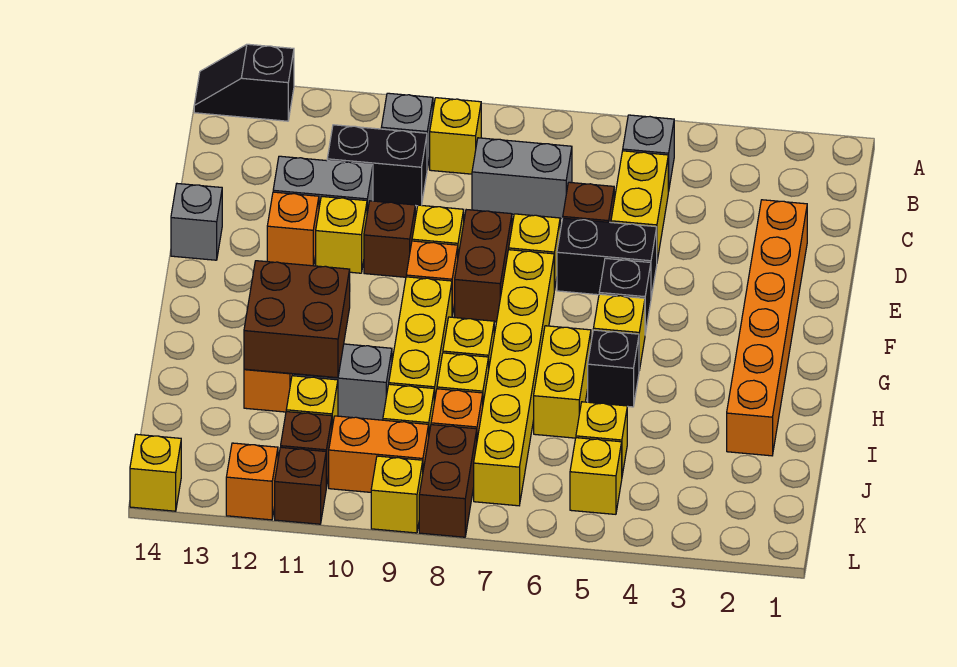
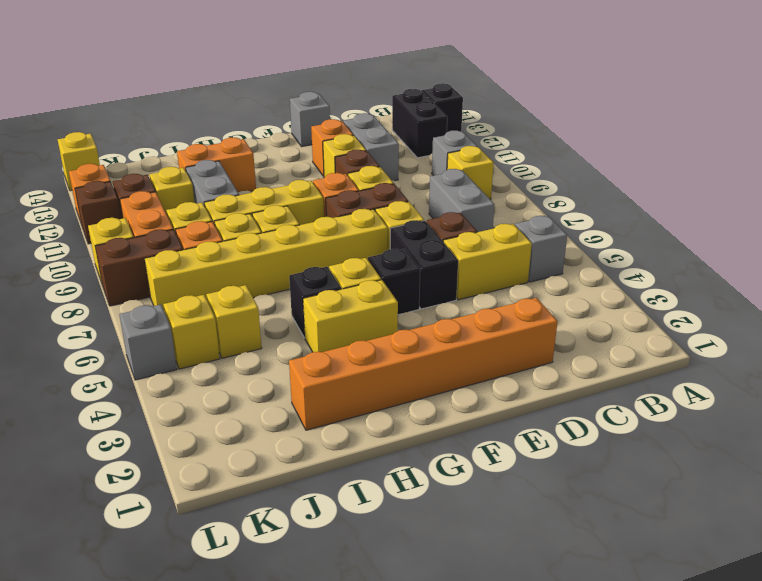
black brick C10:C11 level 1 -> black brick B12:B13 level 1
yellow brick H6:I6 level 1 -> yellow brick G4:H4 level 1
brown brick H11:I12 level 2 -> none
none -> grey brick L5 level 1

